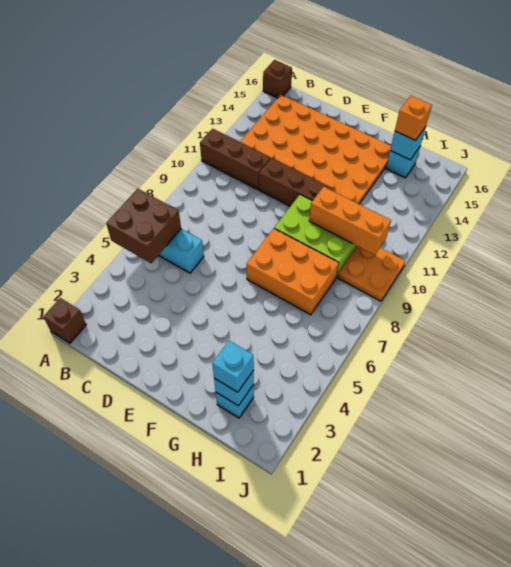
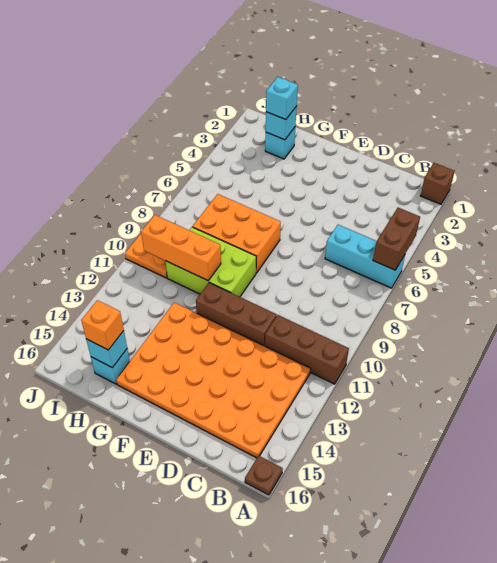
brown brick A5:B6 level 2 -> brown brick A5:A6 level 2
brown brick A16 level 1 -> brown plate A16 level 1

